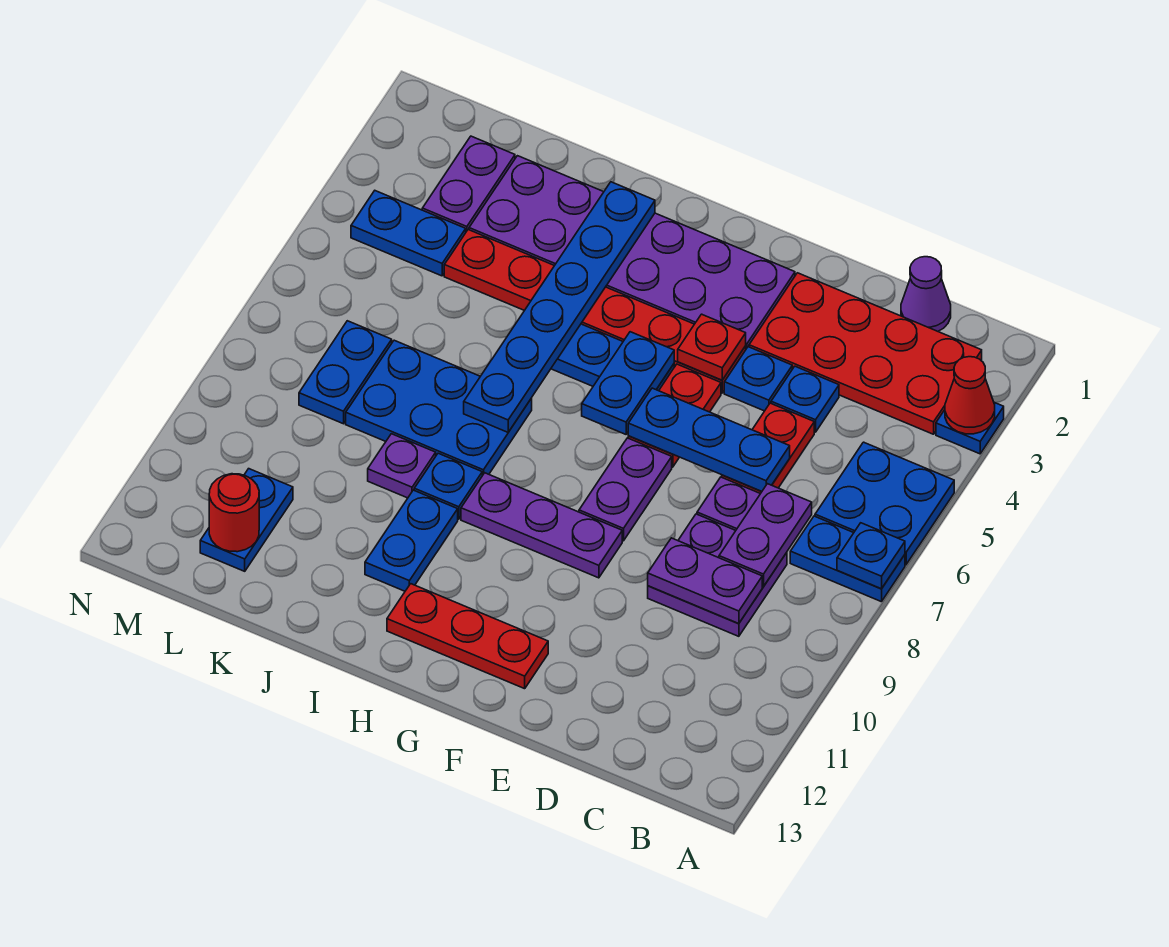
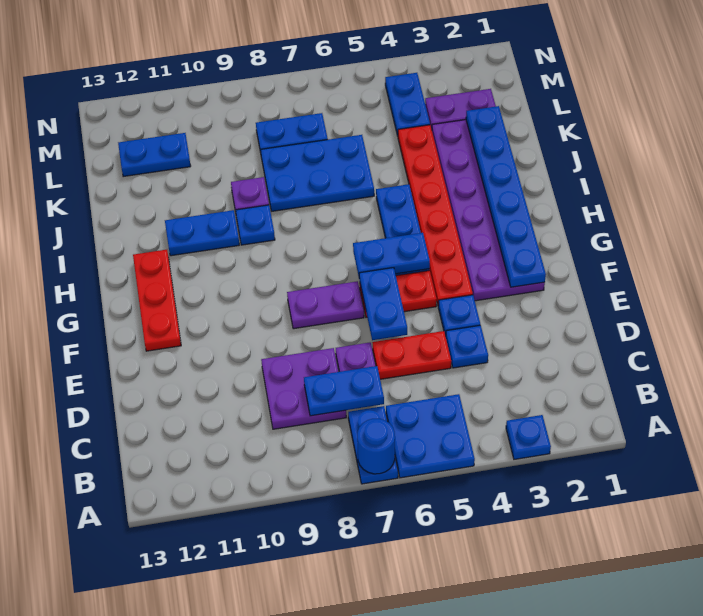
red cone A3 level 2 -> none
blue plate A7 level 2 -> blue round brick A7 level 2
red plate B2:E3 level 1 -> none
purple cone C1 level 1 -> none
purple plate C7:C8 level 2 -> blue plate C7:C8 level 2
purple plate C9:D9 level 2 -> none
blue plate D6:F6 level 2 -> blue plate E6:F6 level 2
red plate F4 level 2 -> none
purple plate F9:H9 level 1 -> none
blue plate I2:I7 level 2 -> blue plate F2:K2 level 2
blue plate I7:K8 level 1 -> blue plate J6:K8 level 1
red round brick L12 level 2 -> none

